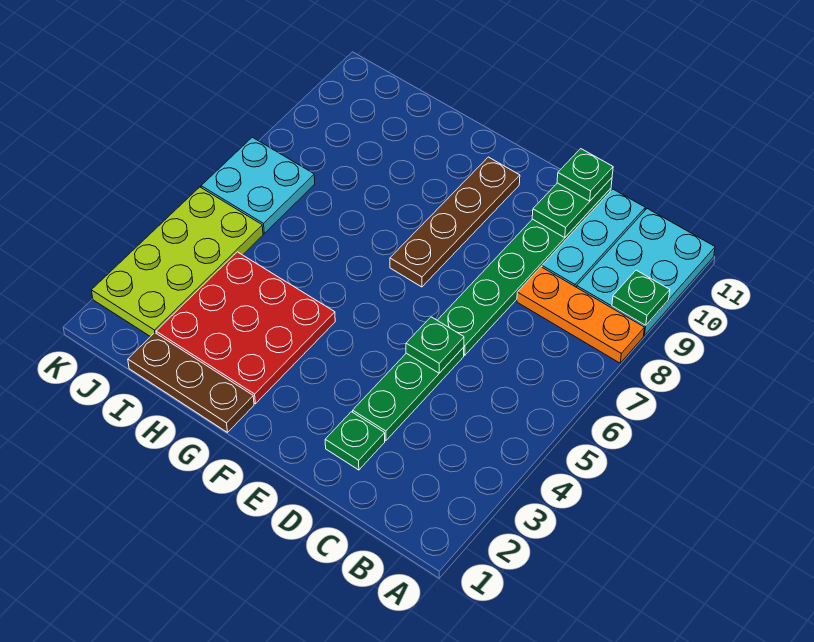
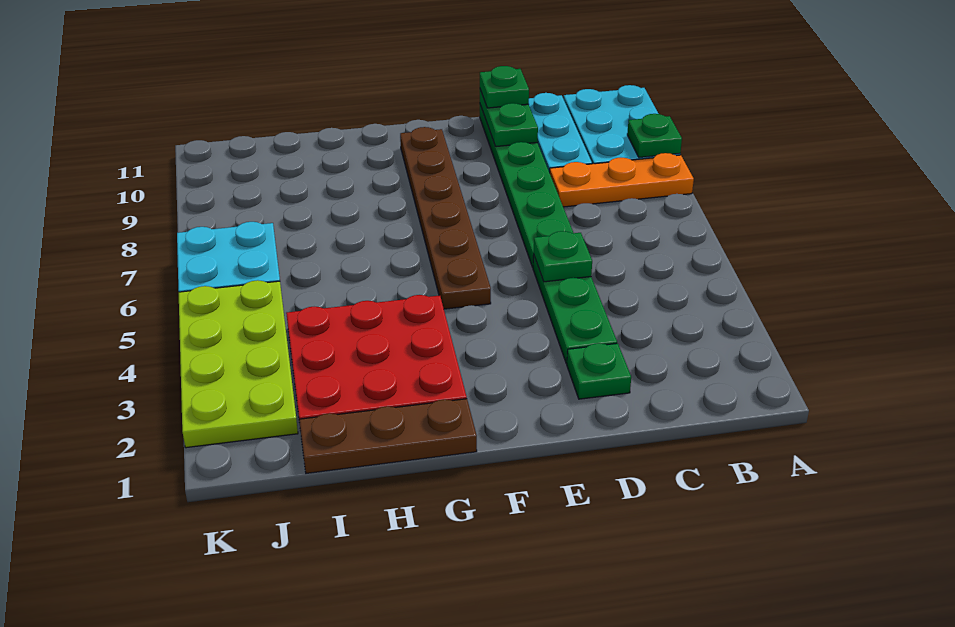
brown plate F7:F10 level 1 -> brown plate F5:F10 level 1

